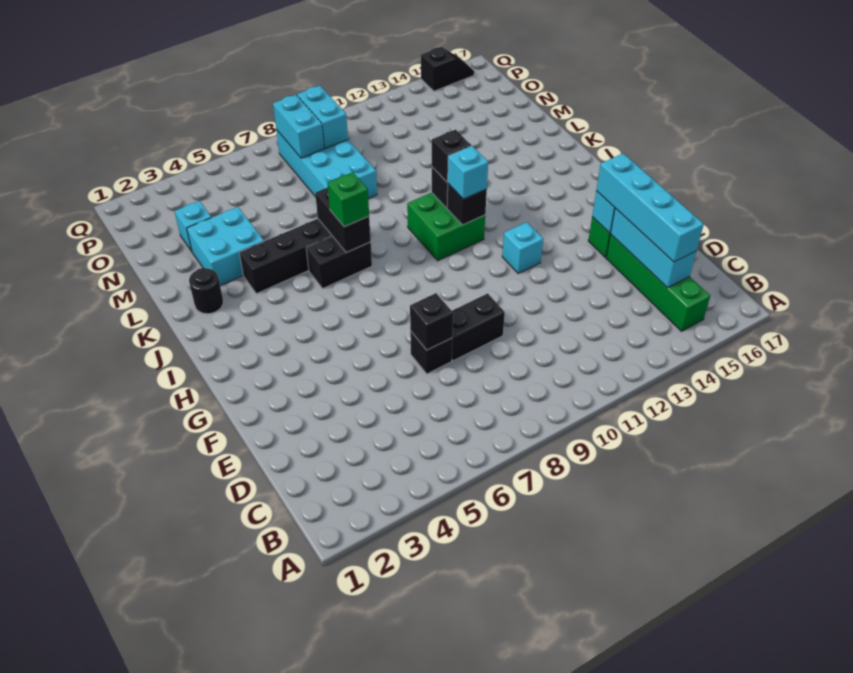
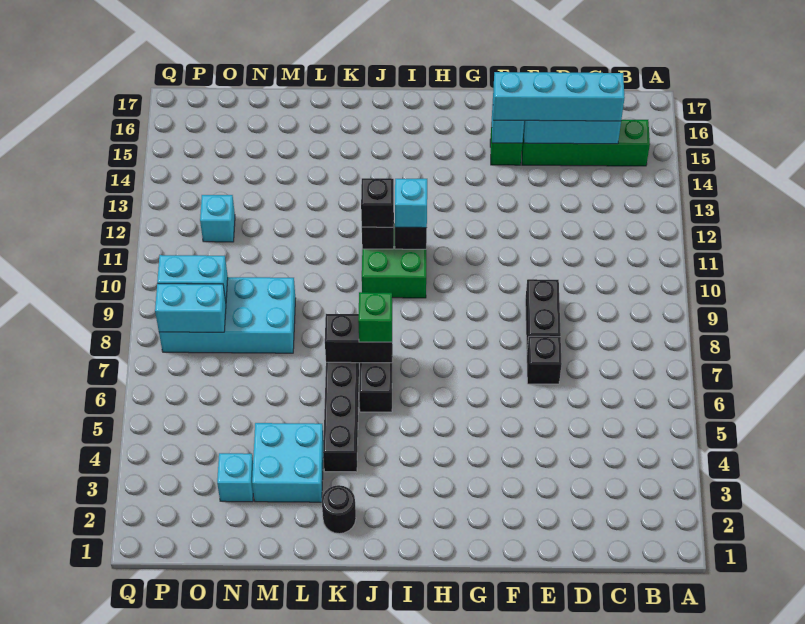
black brick E7 level 2 -> none
cyan brick G12 level 1 -> cyan brick O12 level 1
black slope Q15:Q16 level 1 top 15 -> none

